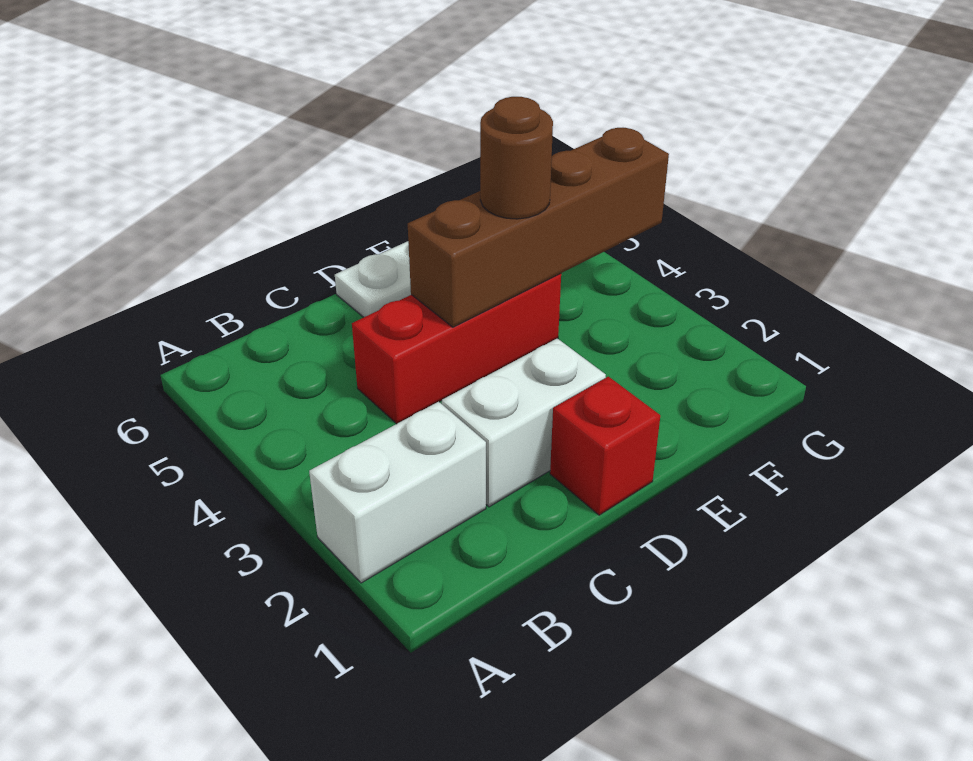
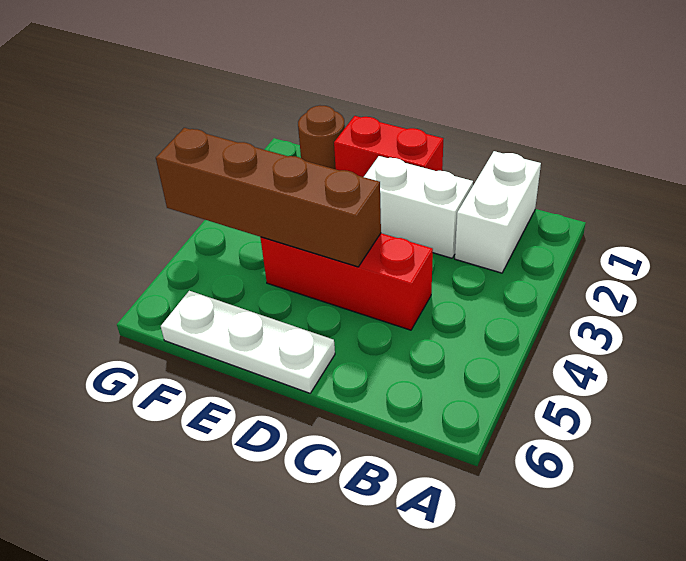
white brick A2:B2 level 1 -> white brick B1:B2 level 1
red brick D1 level 1 -> red brick D1:E1 level 1
brown round brick E4 level 3 -> brown round brick F1 level 1

